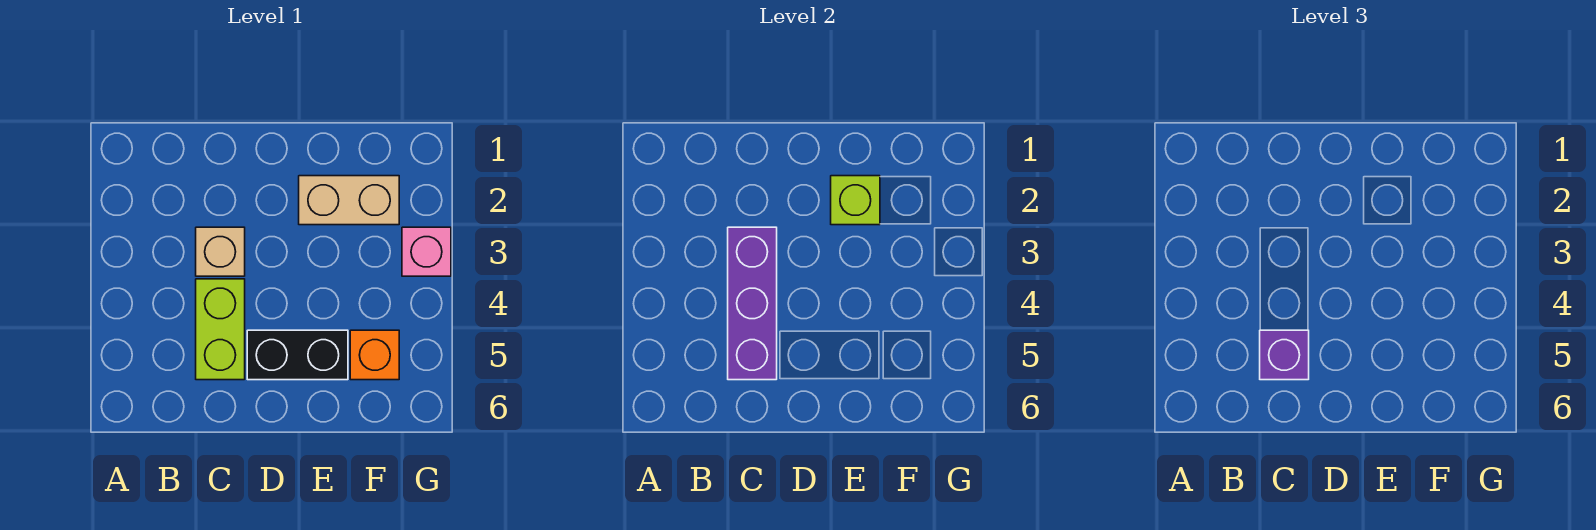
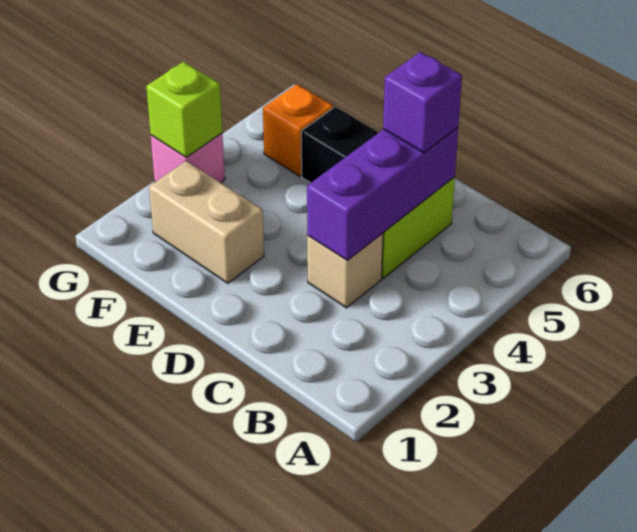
lime brick E2 level 2 -> lime brick G3 level 2

